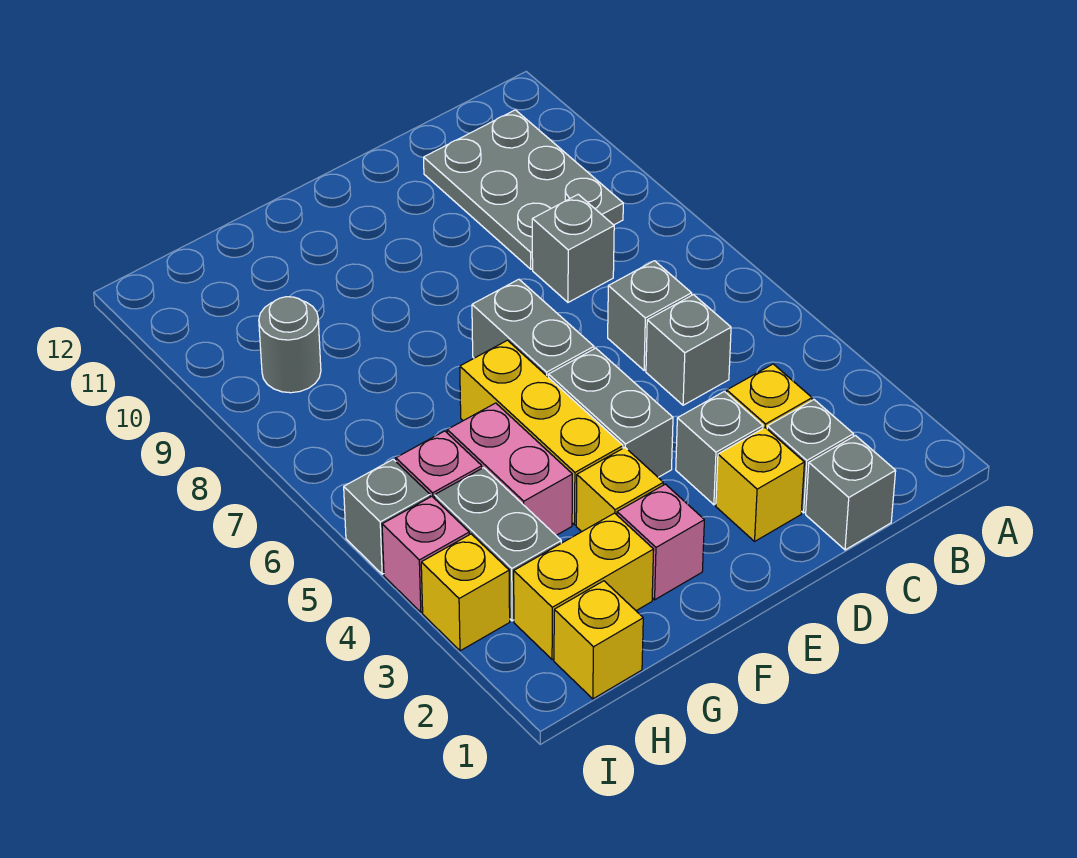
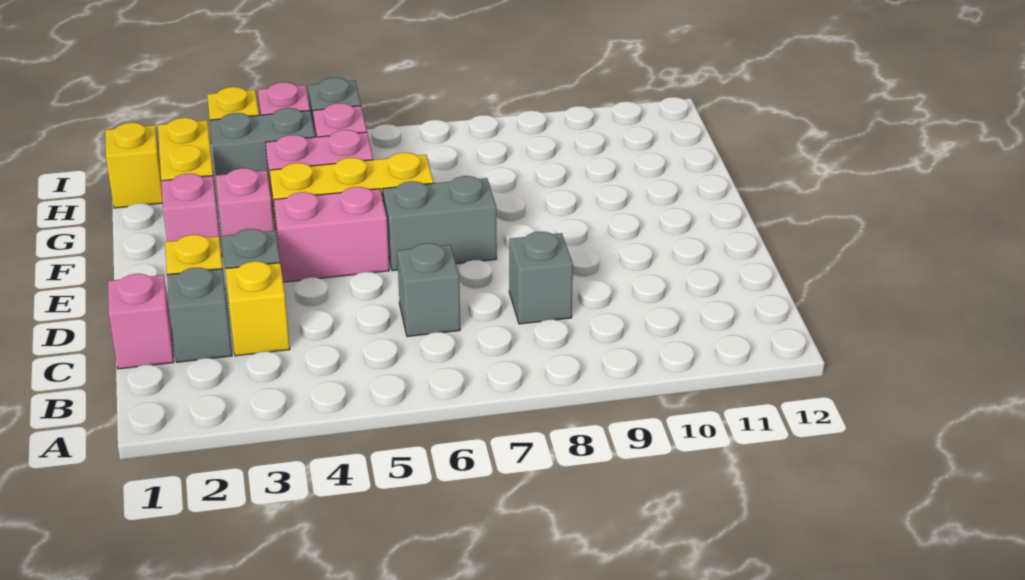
grey plate B9:C11 level 1 -> none
grey brick C1 level 1 -> pink brick C1 level 1
grey brick C5 level 1 -> none
grey brick E4:E5 level 1 -> pink brick E4:E5 level 1
yellow brick F3 level 1 -> pink brick F3 level 1
grey round brick H9 level 1 -> none

